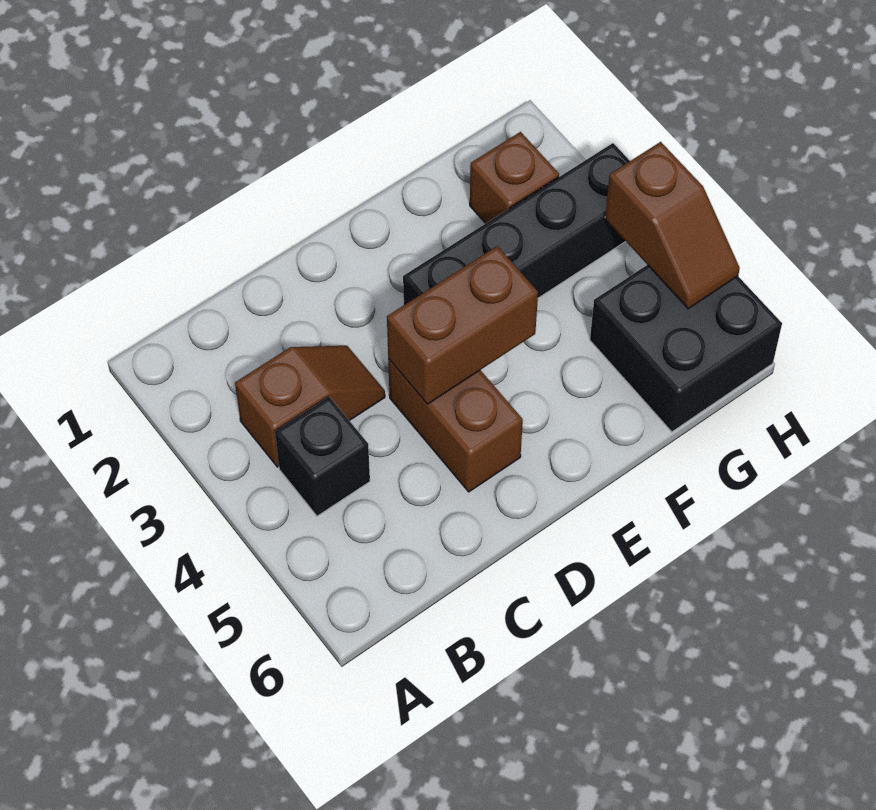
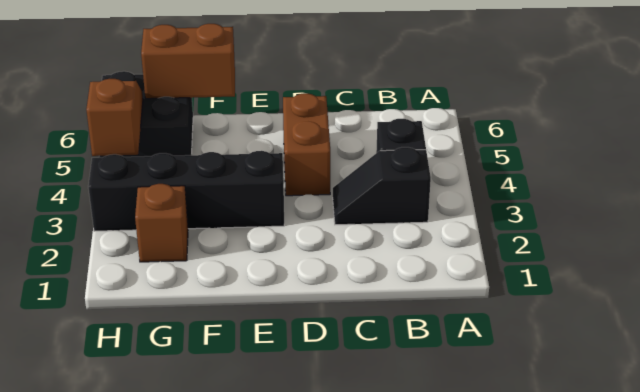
brown slope B3:C3 level 1 top B -> black slope B3:C3 level 1 top B
brown brick D4:E4 level 2 -> brown brick F6:G6 level 2

